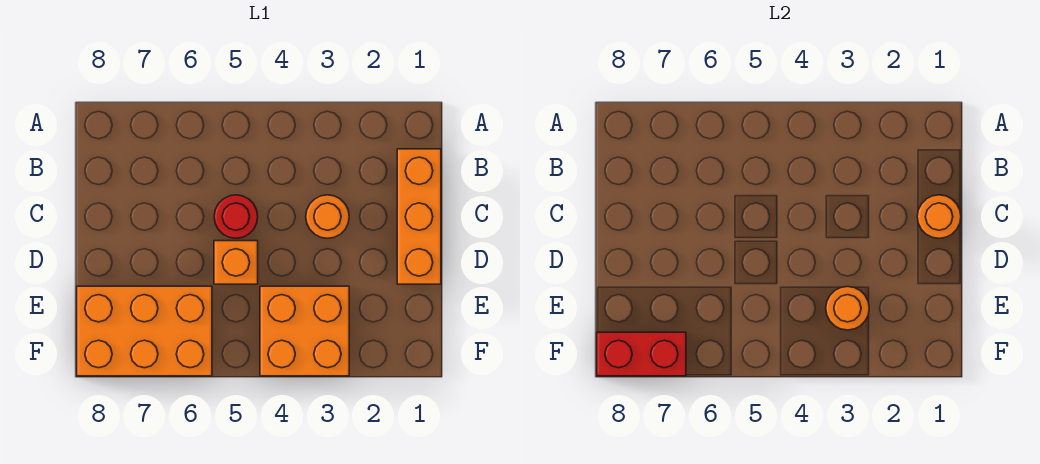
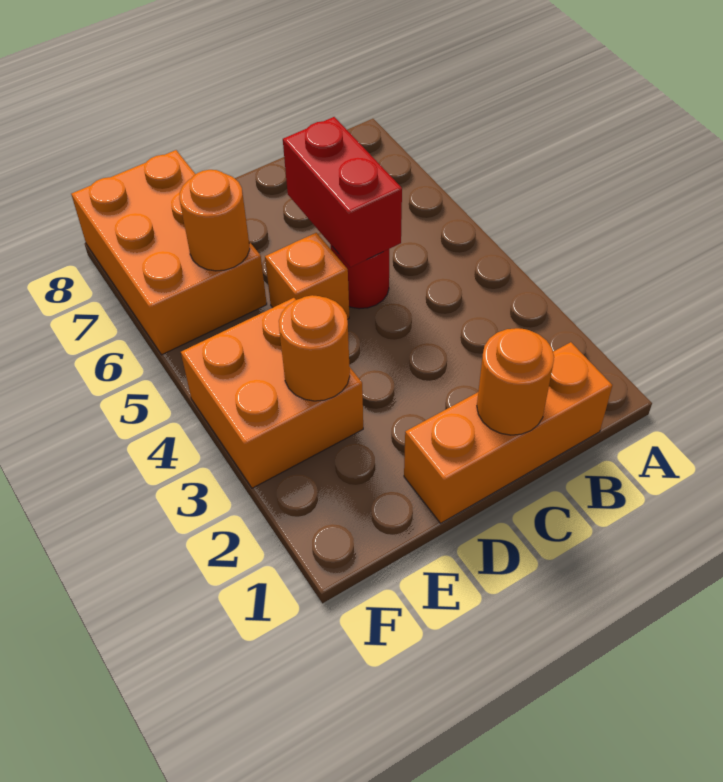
orange round brick C3 level 1 -> orange round brick E6 level 2
red brick F7:F8 level 2 -> red brick C5:C6 level 2

